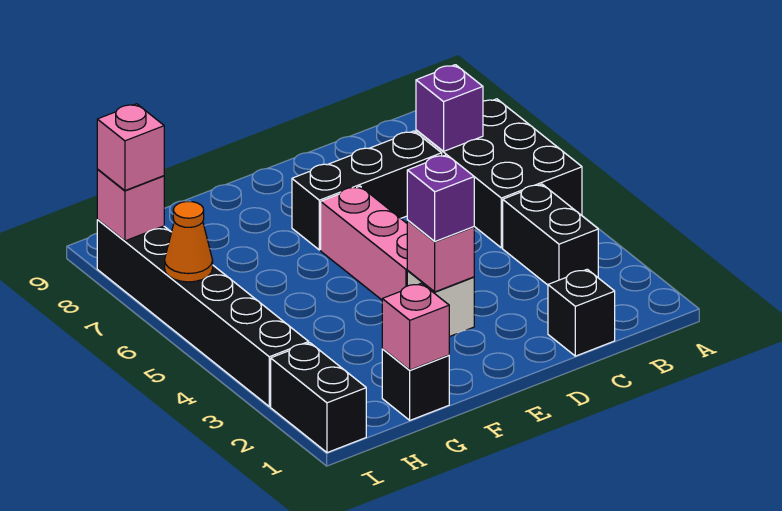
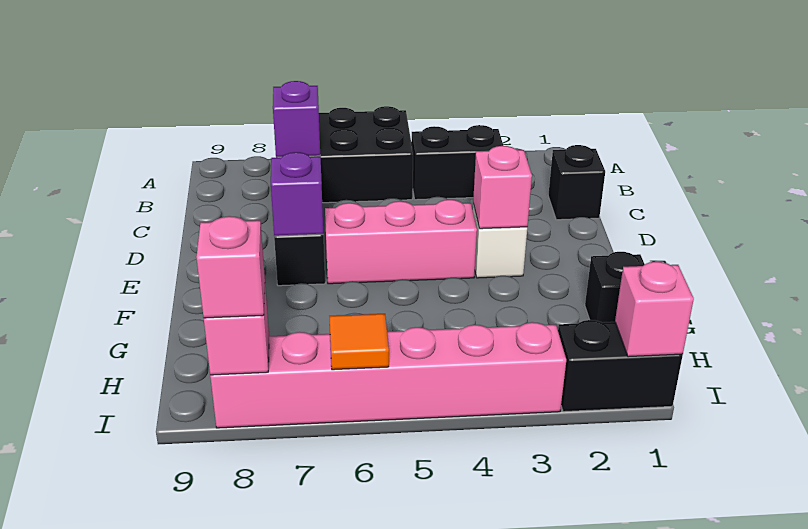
purple brick E3 level 3 -> purple brick E7 level 2
pink brick G1 level 2 -> pink brick I1 level 2
black brick I3:I8 level 1 -> pink brick I3:I8 level 1
orange cone I6 level 2 -> orange tile I6 level 2

